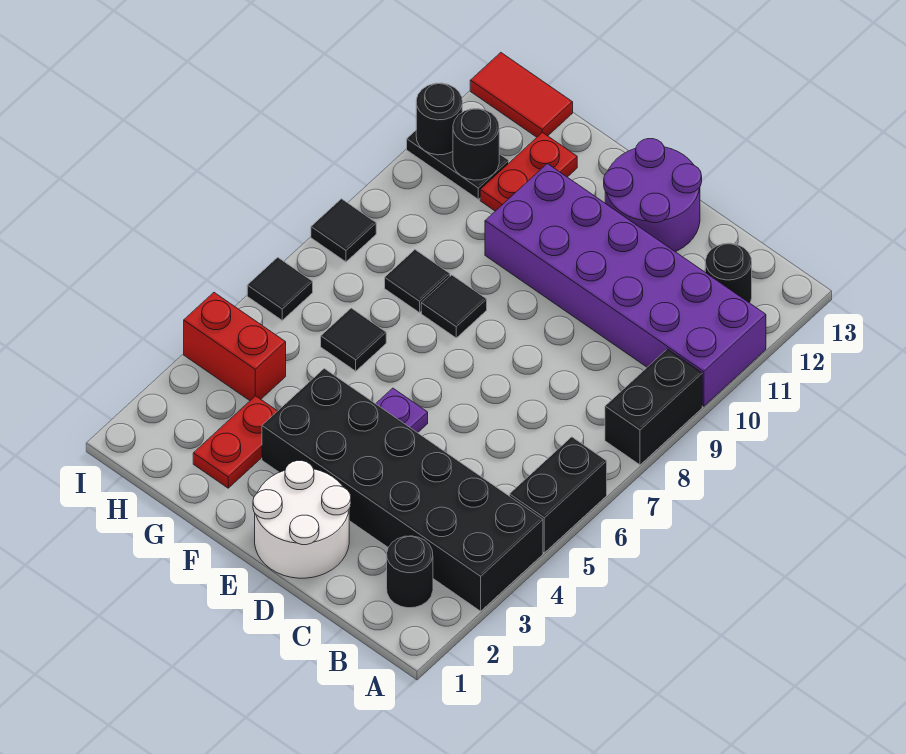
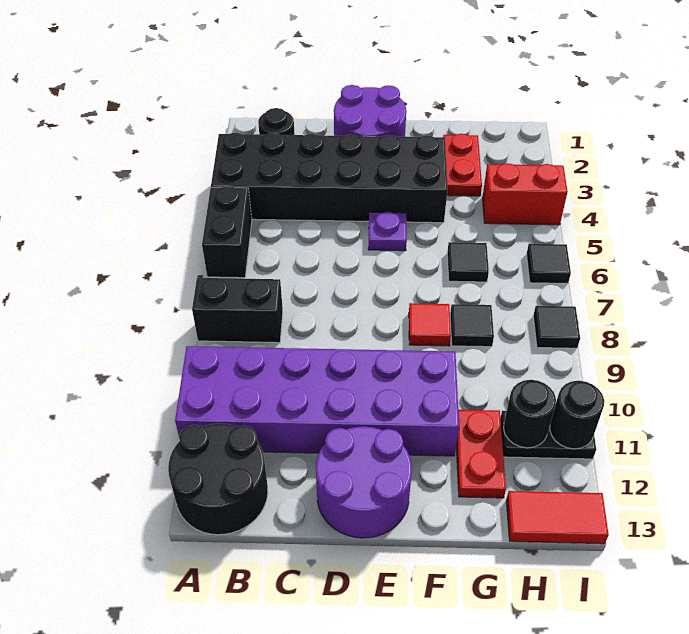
black brick A8:A9 level 1 -> black brick A8:B8 level 1
black round brick B12 level 1 -> black round brick A12:B13 level 1
white round brick D1:E2 level 1 -> purple round brick D1:E2 level 1
black tile F8 level 1 -> red tile F8 level 1

